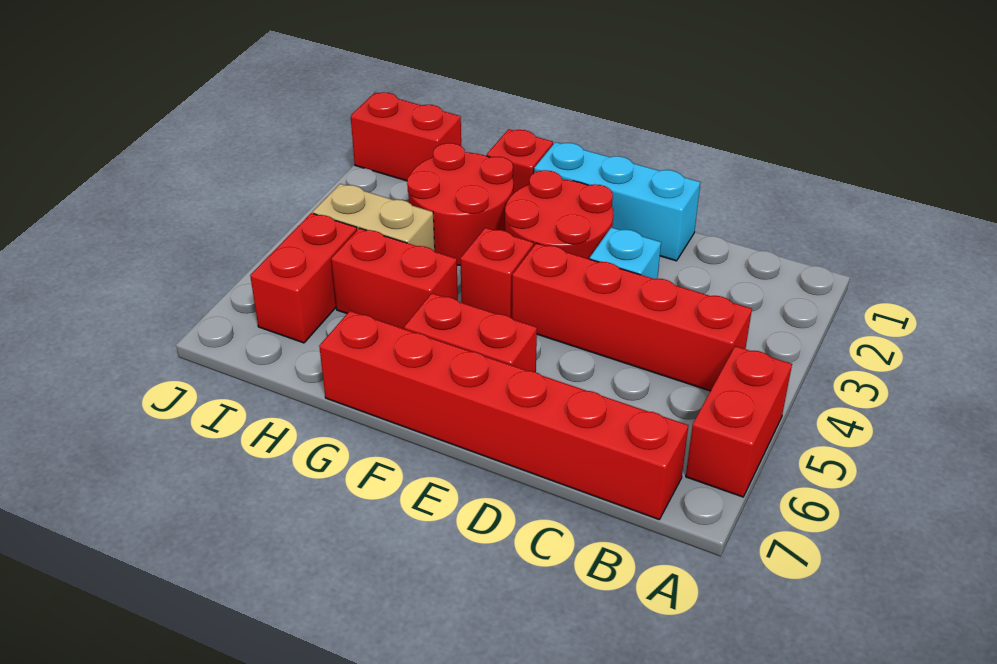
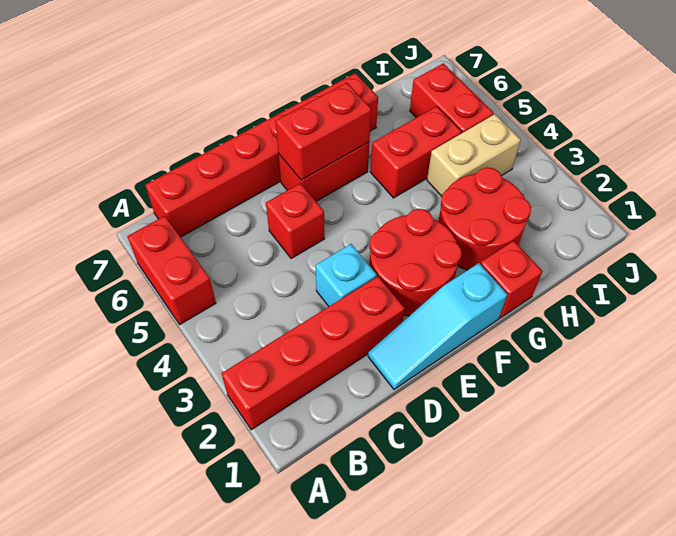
red brick B4:E4 level 1 -> red brick A2:D2 level 1
cyan brick D1:F1 level 1 -> cyan slope D1:F1 level 1 top F
red brick F4 level 1 -> red brick D5 level 1
red brick I1:J1 level 1 -> red brick E6:F6 level 2

